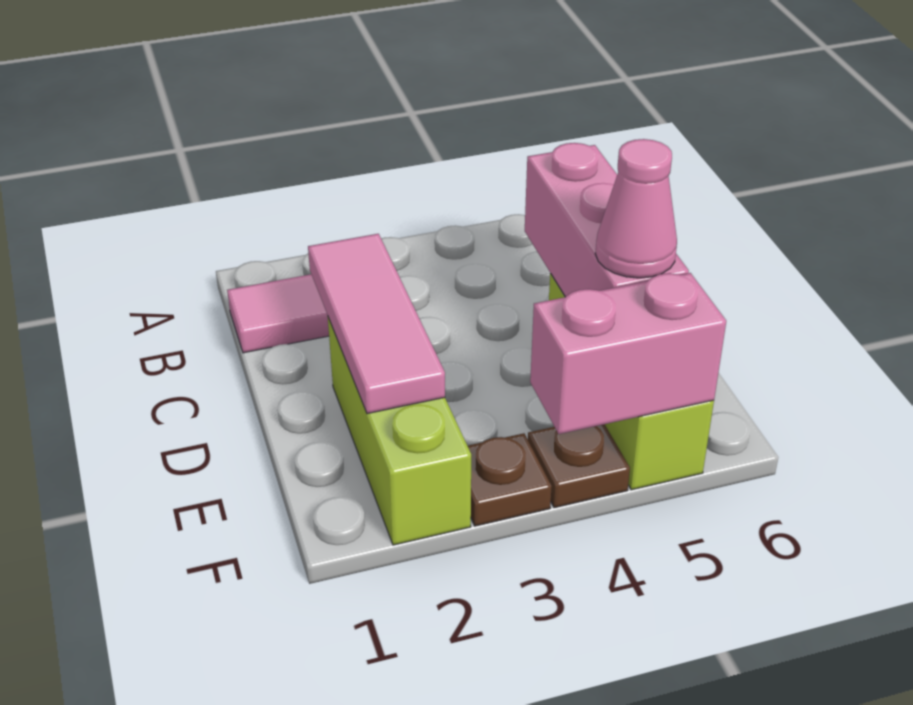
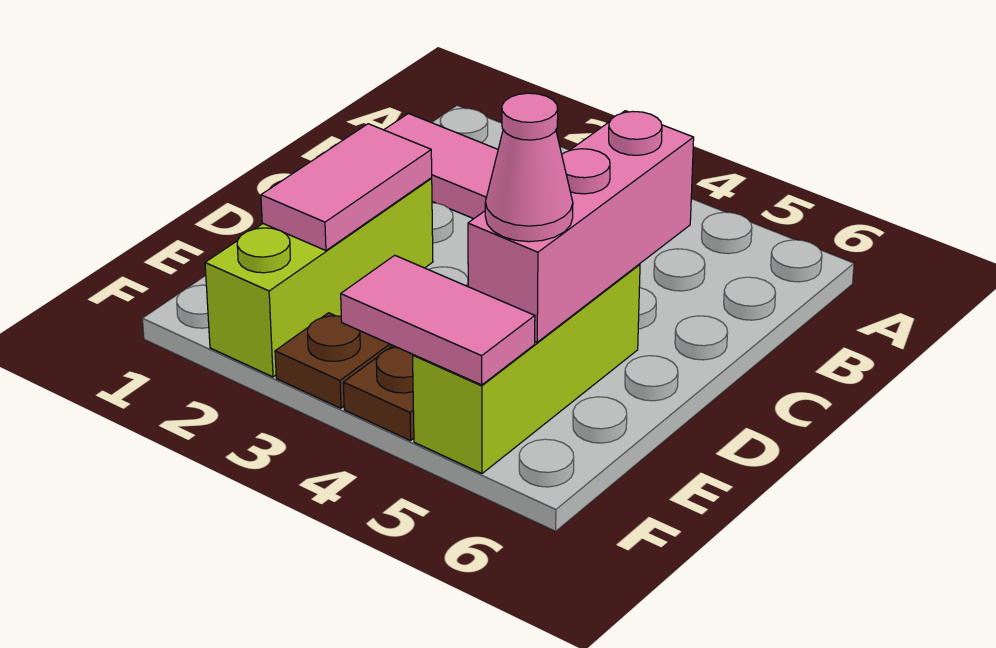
pink tile C2:E2 level 2 -> pink tile D2:E2 level 2
pink brick F4:F5 level 2 -> pink tile F4:F5 level 2

